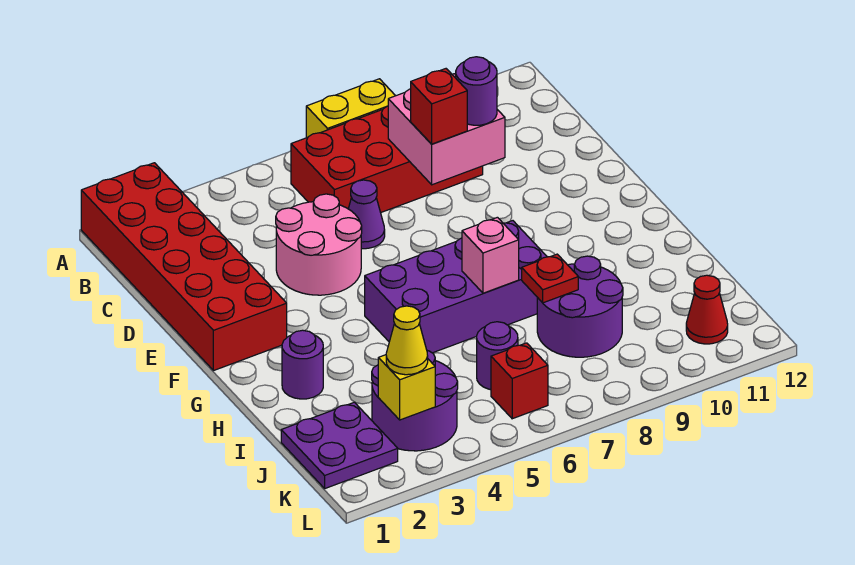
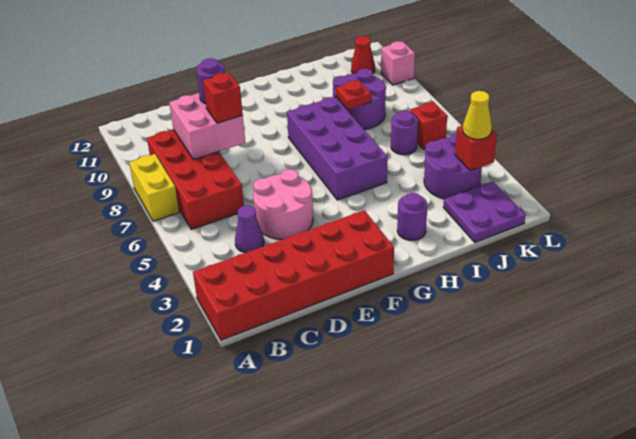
purple cone D6 level 1 -> purple cone C4 level 1
pink brick H7 level 2 -> pink brick L10 level 1
yellow brick K3 level 2 -> red brick K3 level 2

